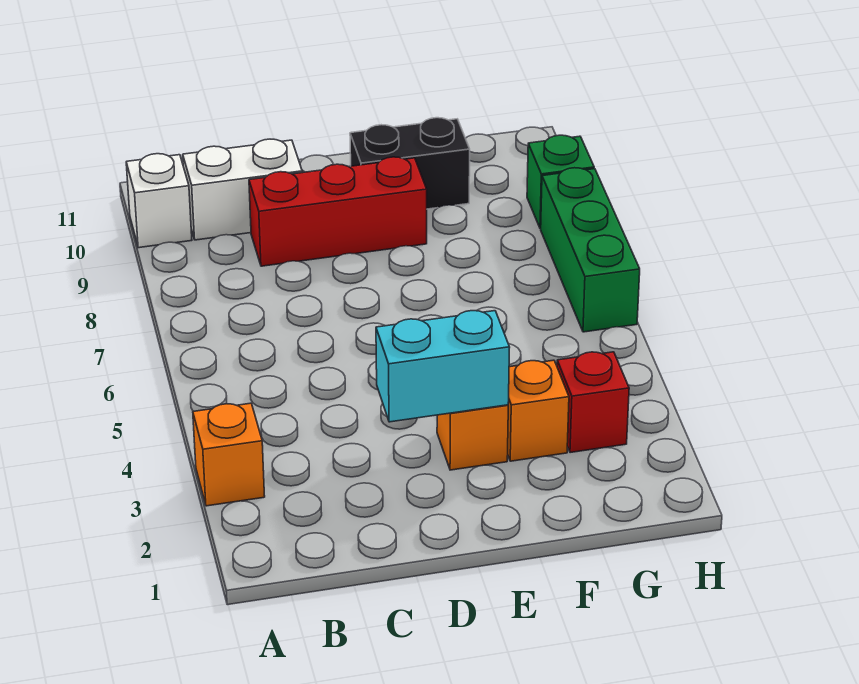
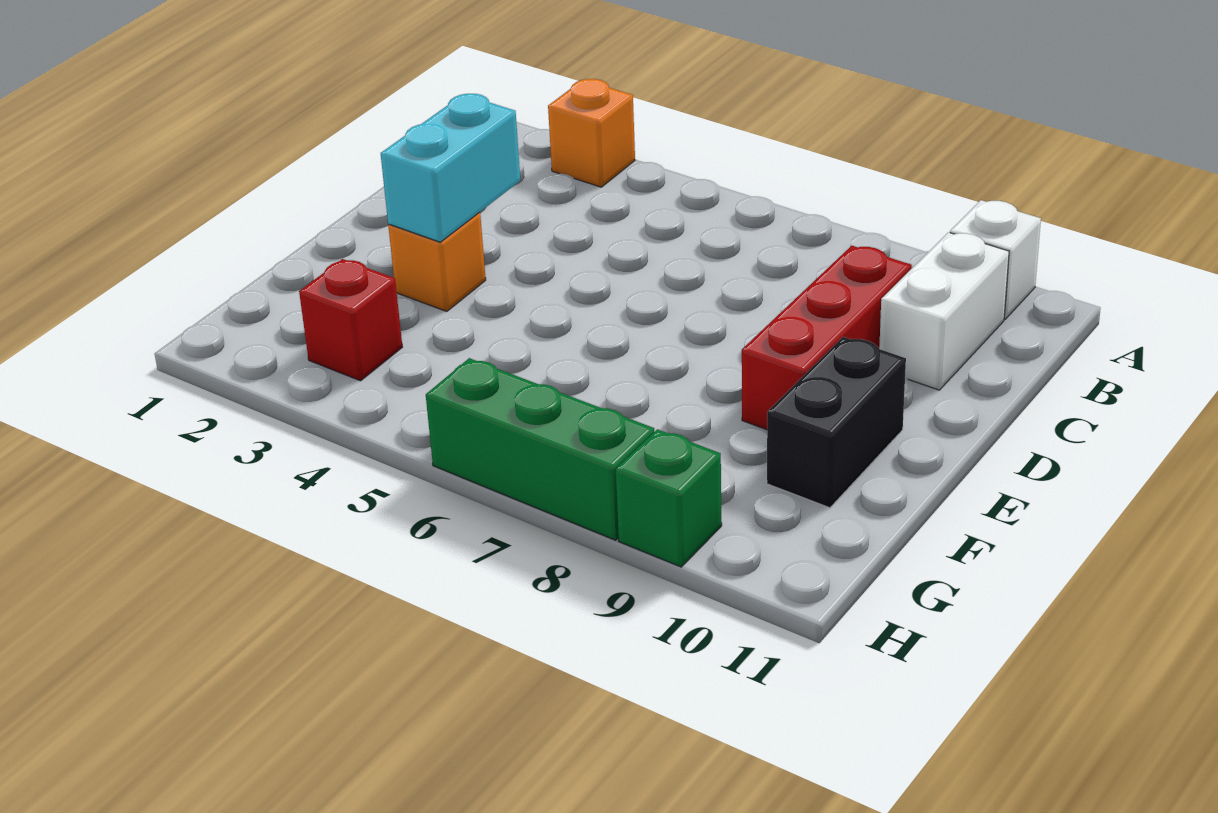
orange brick F3 level 1 -> none

